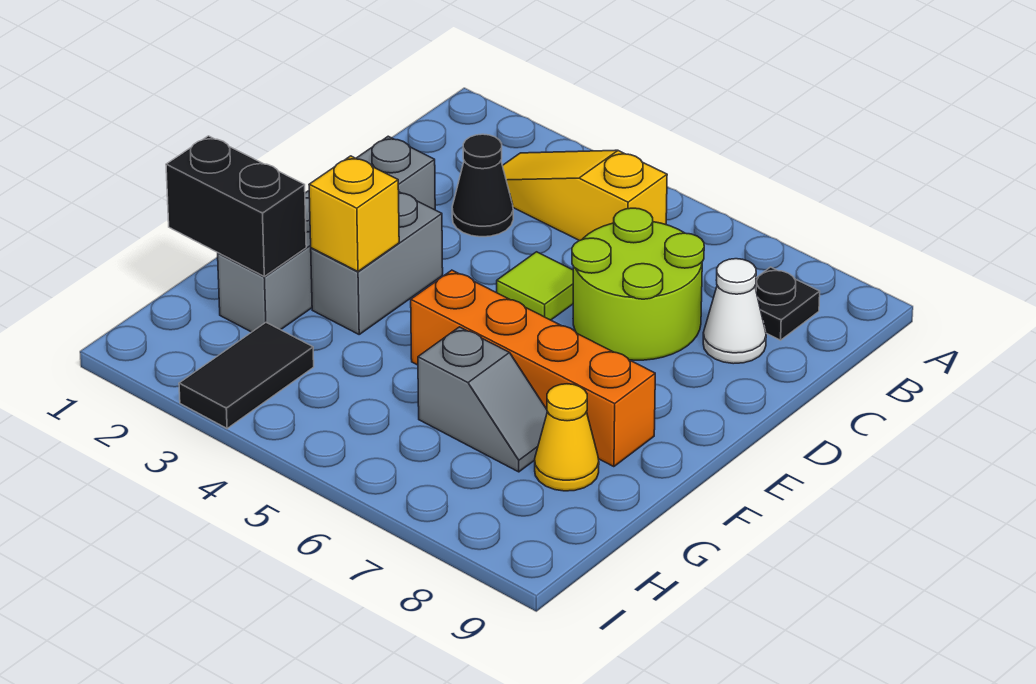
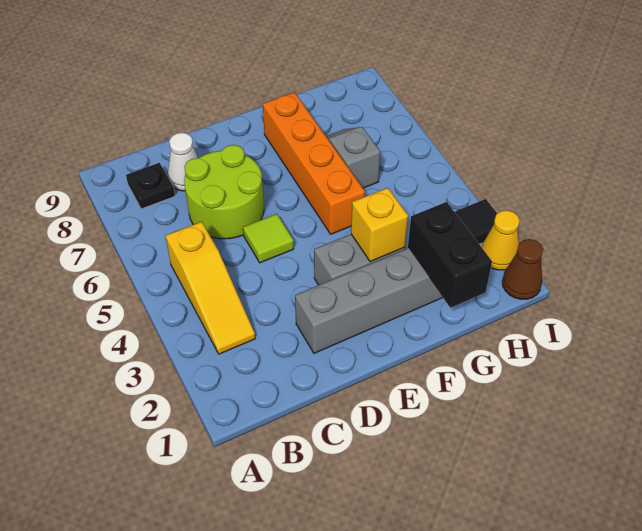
black cone C3 level 1 -> none
yellow cone G8 level 1 -> yellow cone I2 level 1
none -> brown cone I1 level 1

